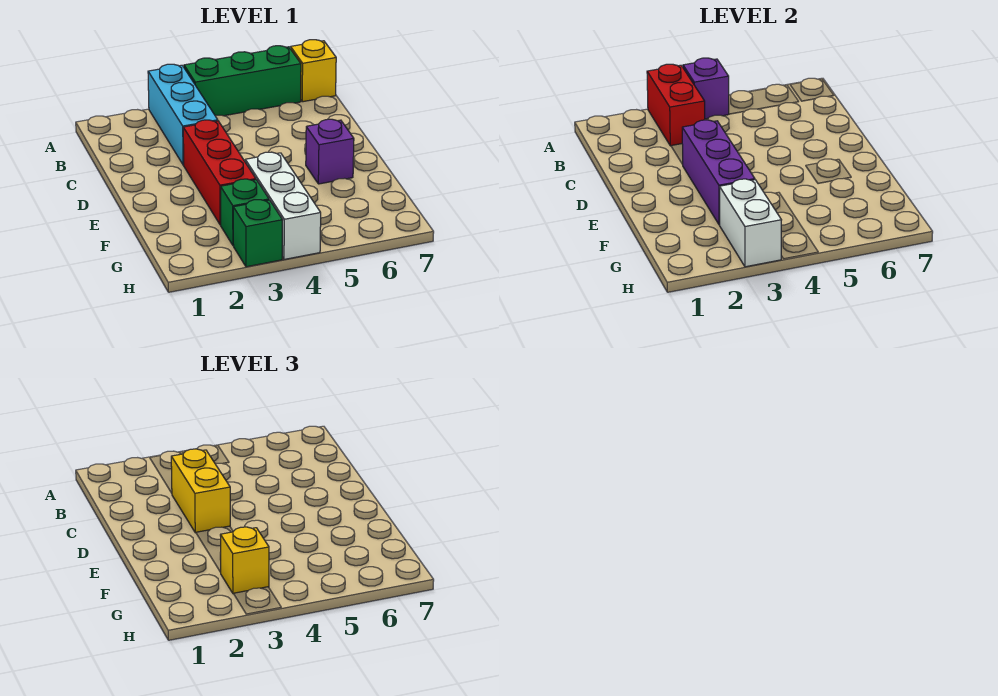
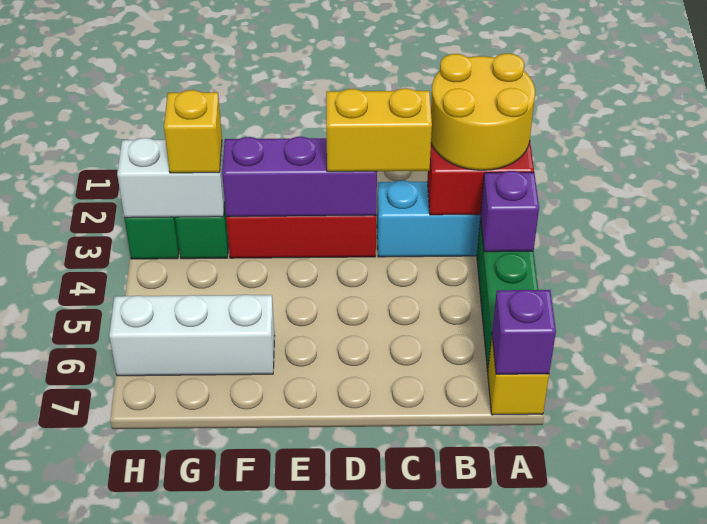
none -> yellow round brick A2:B3 level 3
purple brick E6 level 1 -> purple brick A7 level 2
white brick F4:H4 level 1 -> white brick F6:H6 level 1

